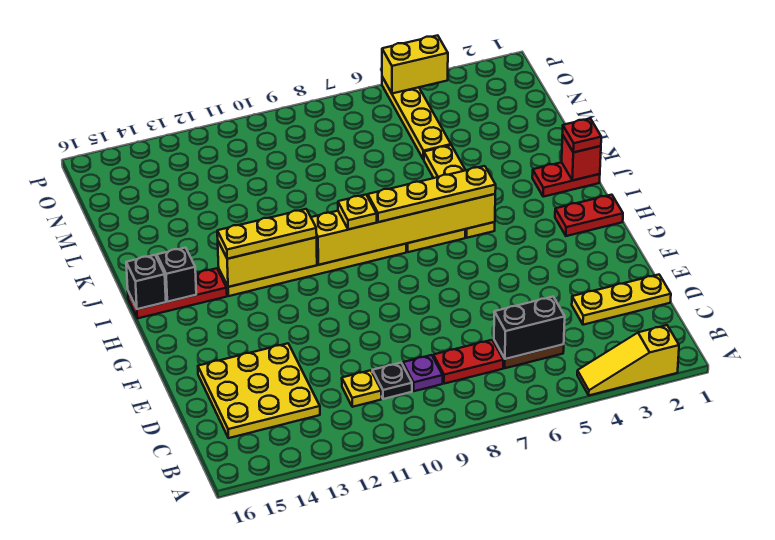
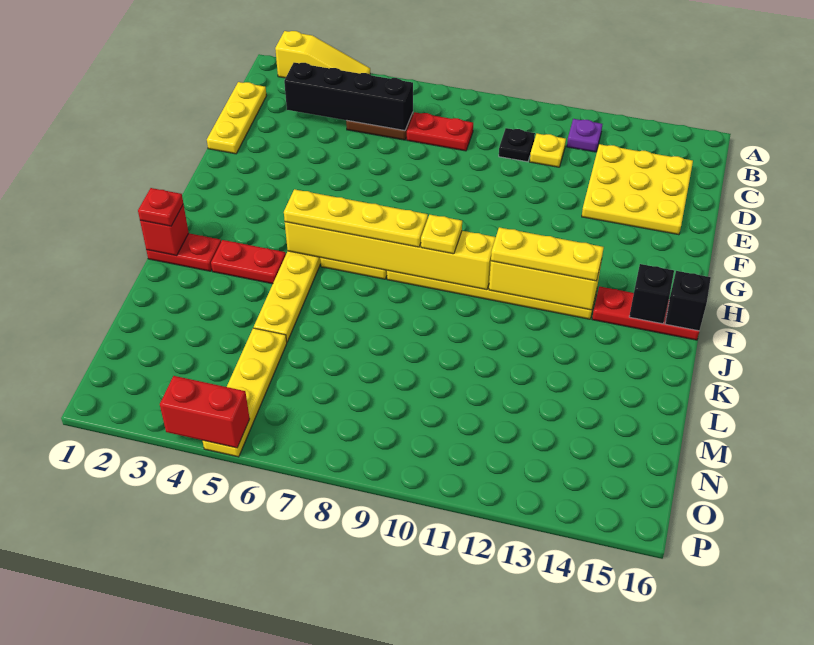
black brick C5:C6 level 2 -> black brick C3:C6 level 2
purple plate C9 level 1 -> purple plate B12 level 1
yellow plate D1:D3 level 1 -> yellow plate C1:E1 level 1
red plate H1:H2 level 1 -> red plate J3:J4 level 1
yellow brick P4:P5 level 2 -> red brick P4:P5 level 2

